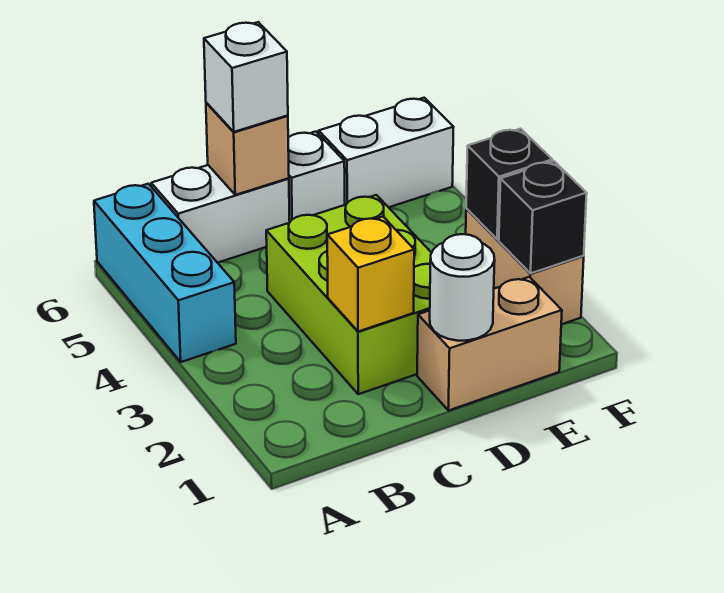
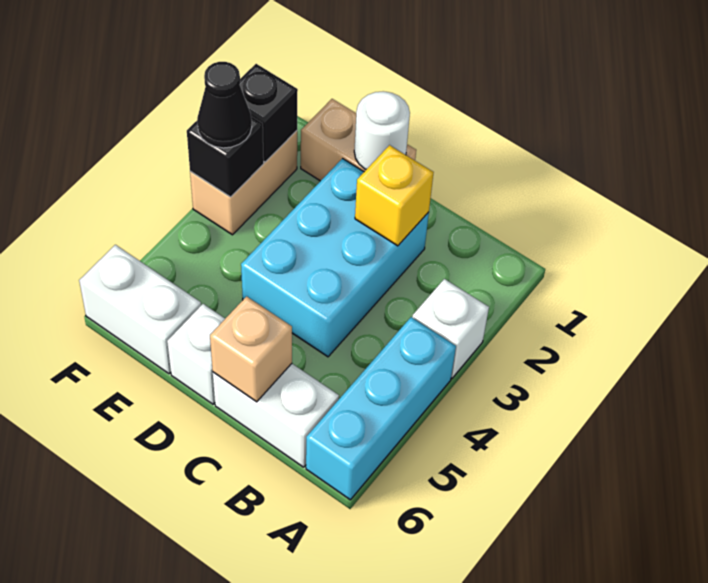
lime brick C2:D4 level 1 -> cyan brick C2:D4 level 1
white brick C6 level 3 -> white brick A3 level 1
none -> black cone F3 level 3

